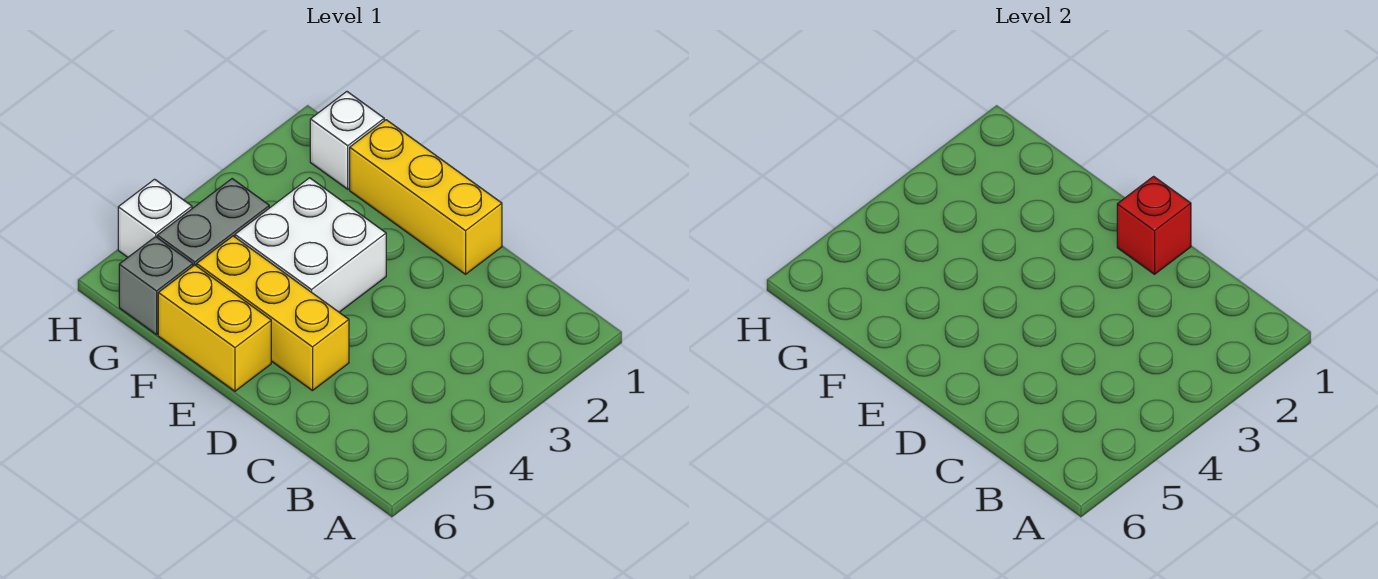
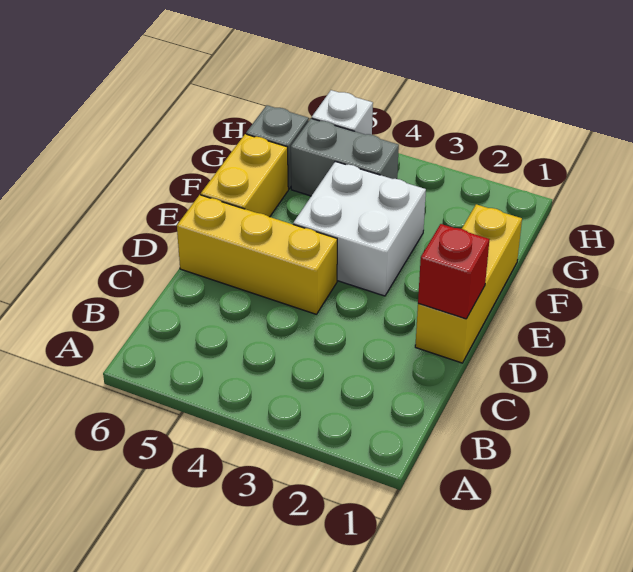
yellow brick D5:F5 level 1 -> yellow brick D4:D6 level 1
white brick G1 level 1 -> none

